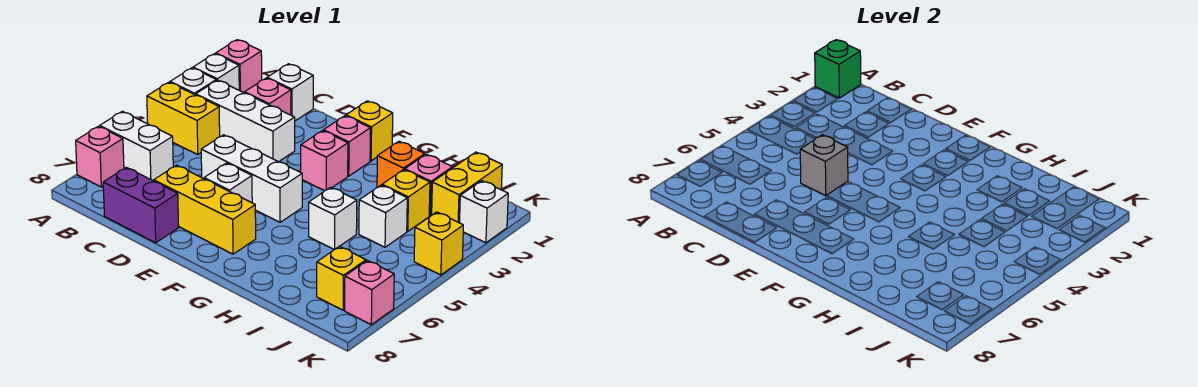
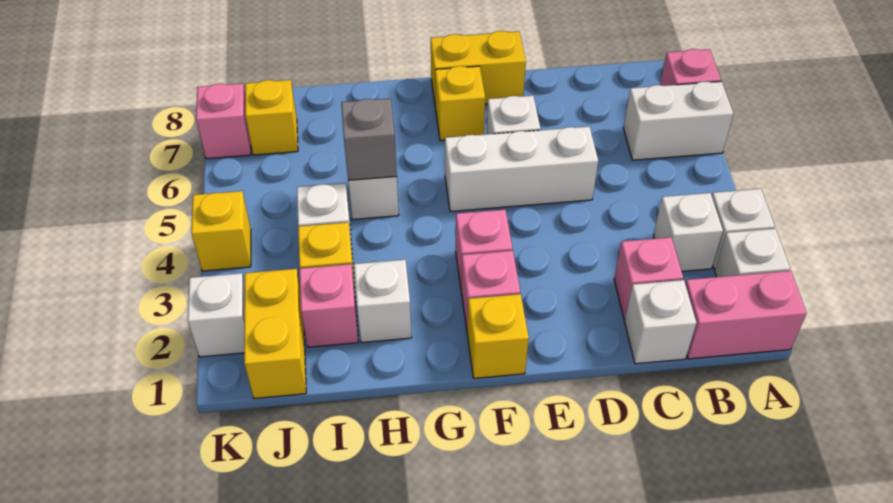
pink brick A1 level 1 -> pink brick A1:B1 level 1
green brick A1 level 2 -> none
yellow brick A4:B4 level 1 -> yellow brick E8:F8 level 1
white brick B3:D3 level 1 -> white brick B3 level 1
purple brick C8:D8 level 1 -> none
grey brick D5 level 2 -> grey brick H5 level 2
yellow brick D7:F7 level 1 -> yellow brick F7 level 1
orange brick H2 level 1 -> white brick H2 level 1

